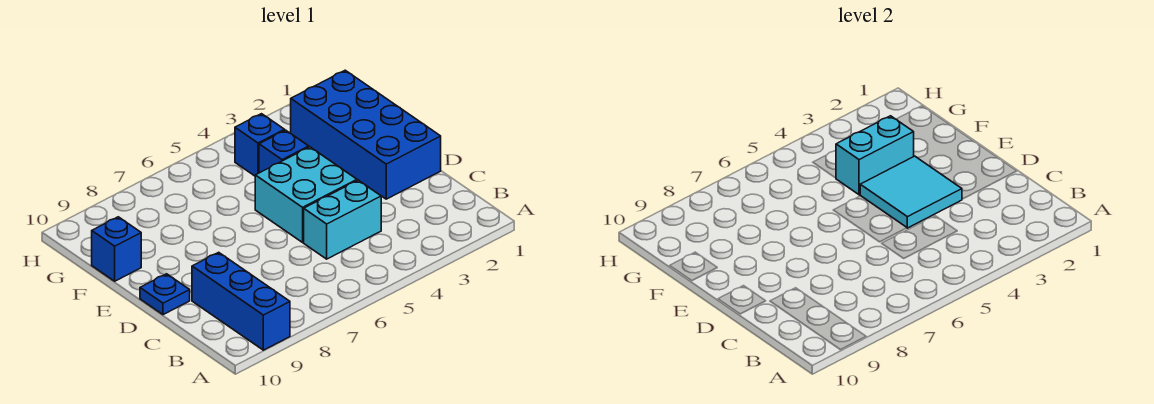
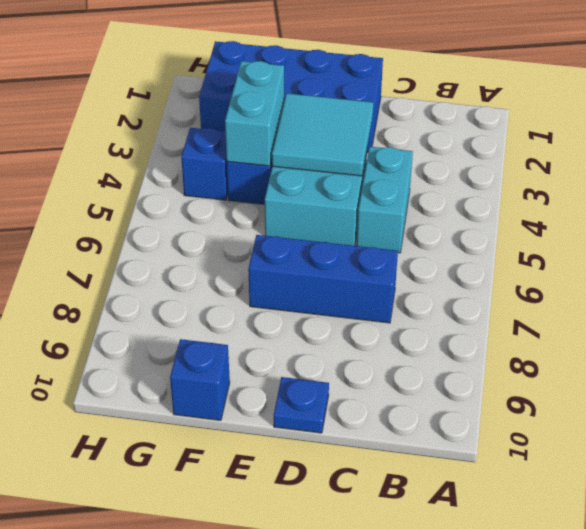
blue brick A9:C9 level 1 -> blue brick C7:E7 level 1

